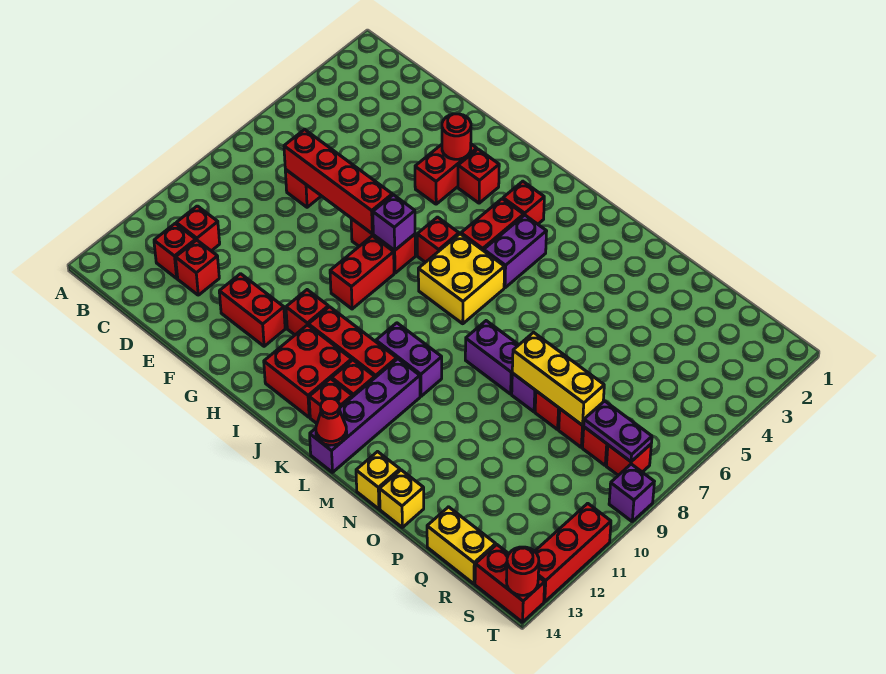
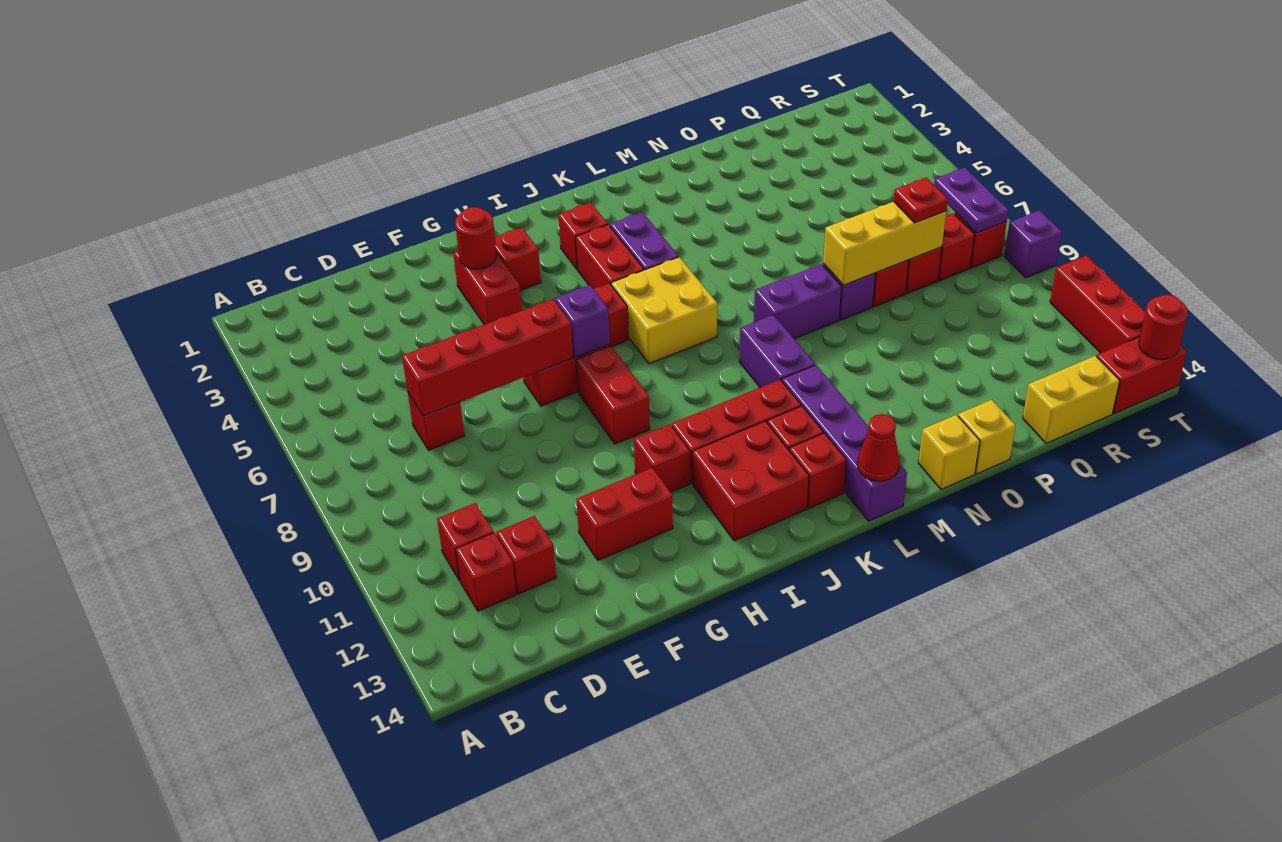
purple brick K10:L10 level 1 -> purple brick L9:L10 level 1
none -> red plate Q8 level 3
purple plate R8:S8 level 2 -> purple plate S7:S8 level 2

